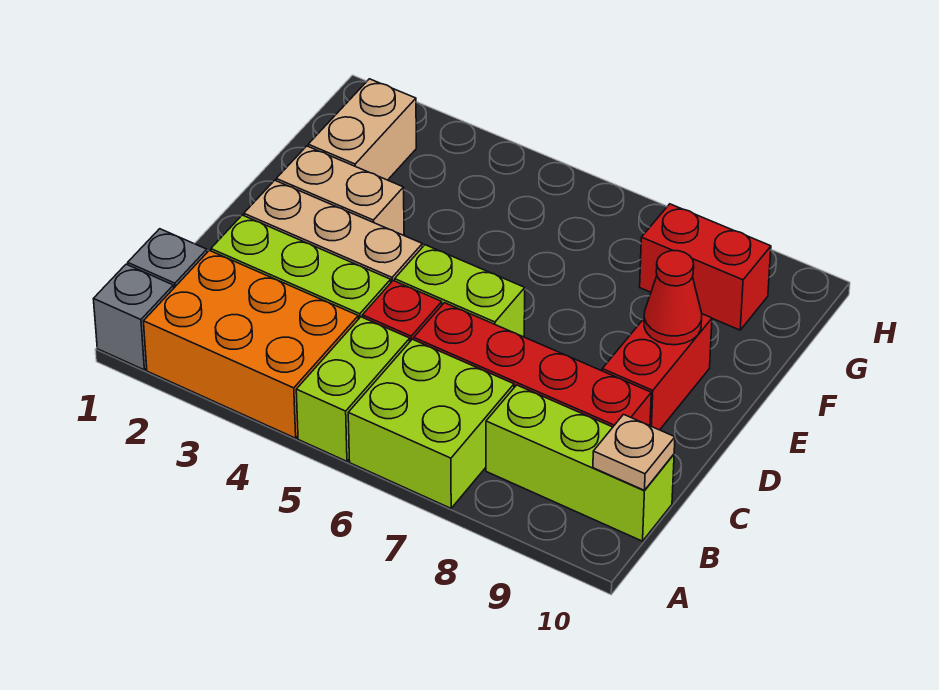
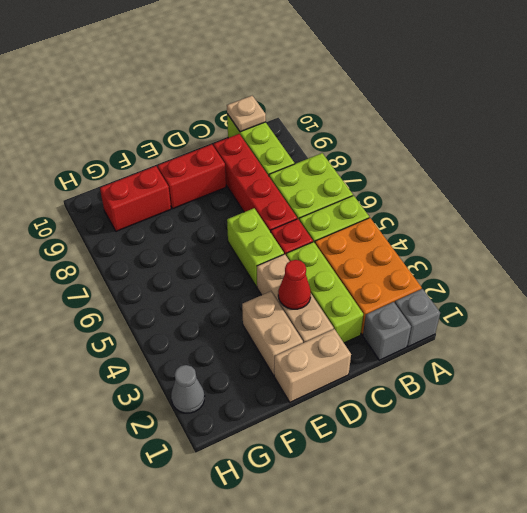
red cone E9 level 2 -> red cone D3 level 2
tan brick F2:G2 level 1 -> tan brick D1:E1 level 1
red brick G8:G9 level 1 -> red brick F9:G9 level 1
none -> grey cone H2 level 1

